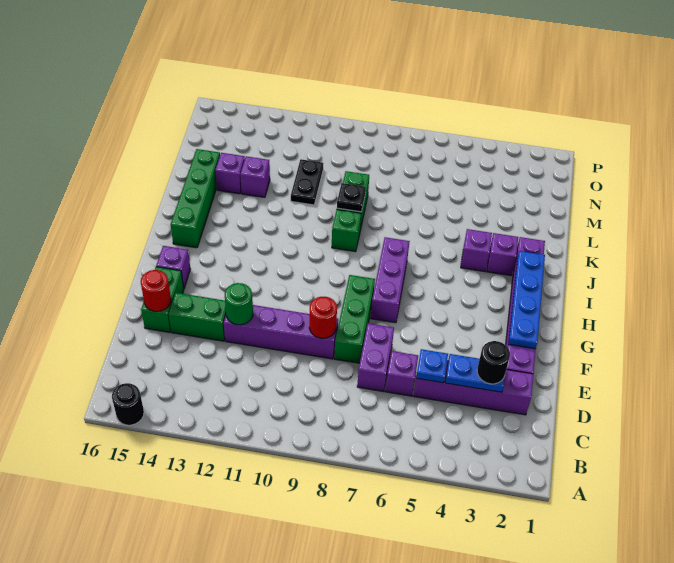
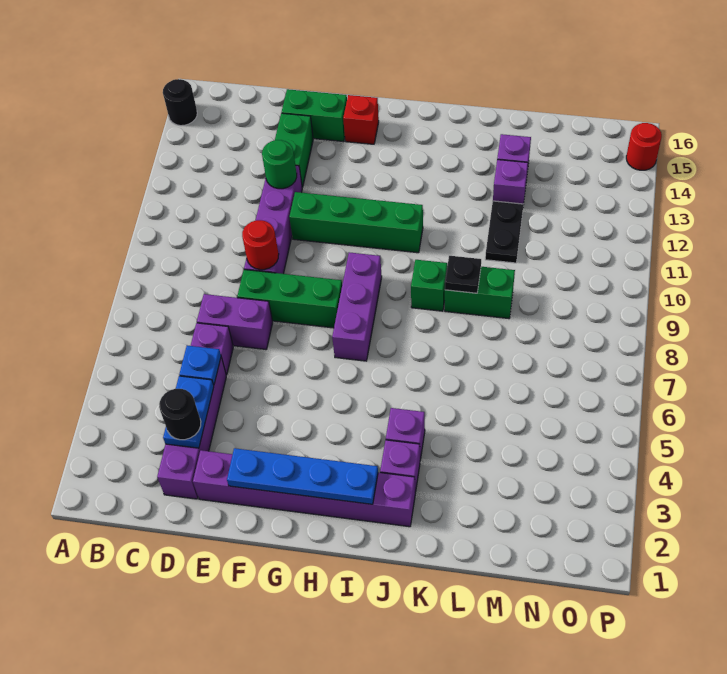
red round brick E15 level 2 -> red round brick P15 level 1
purple brick G7:I7 level 1 -> purple brick H7:H9 level 1
purple brick G15 level 1 -> red brick G15 level 1
green brick I15:L15 level 1 -> green brick F11:I11 level 1
black plate L11:M11 level 1 -> black plate L11:L12 level 1

